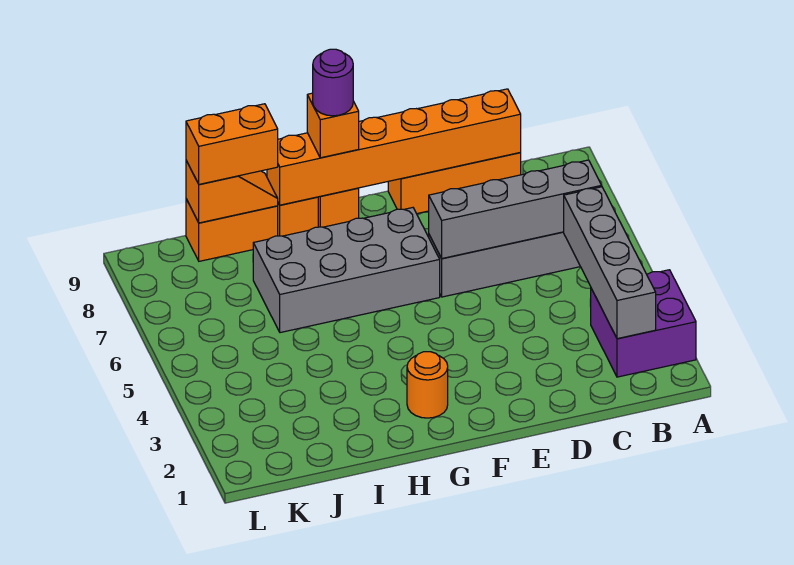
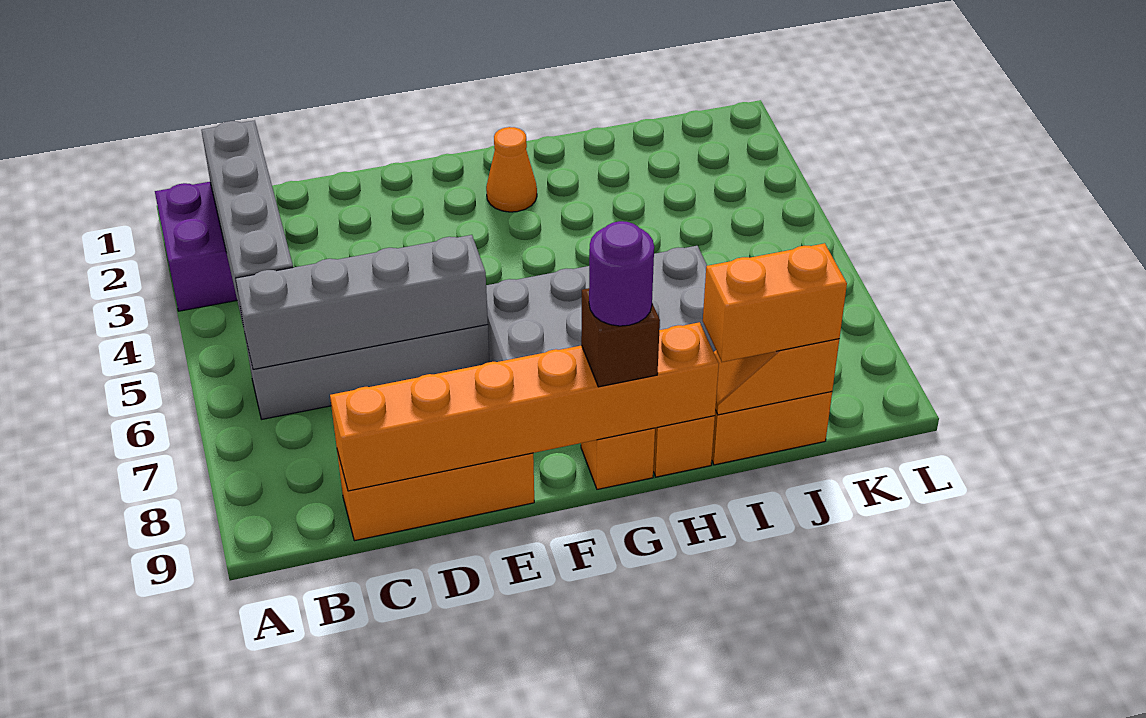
orange round brick G2 level 1 -> orange cone G2 level 1
orange brick G9 level 3 -> brown brick G9 level 3

